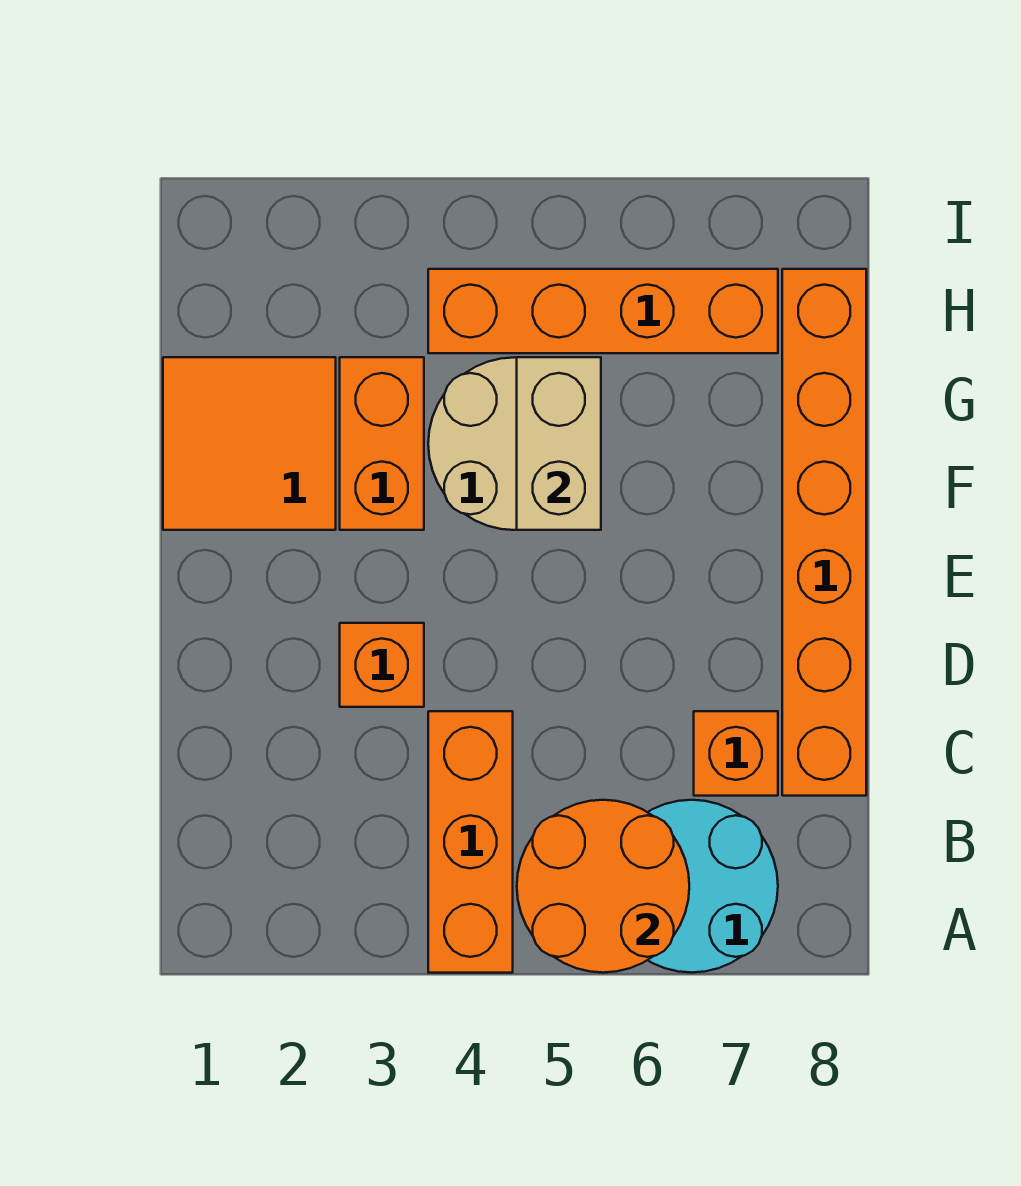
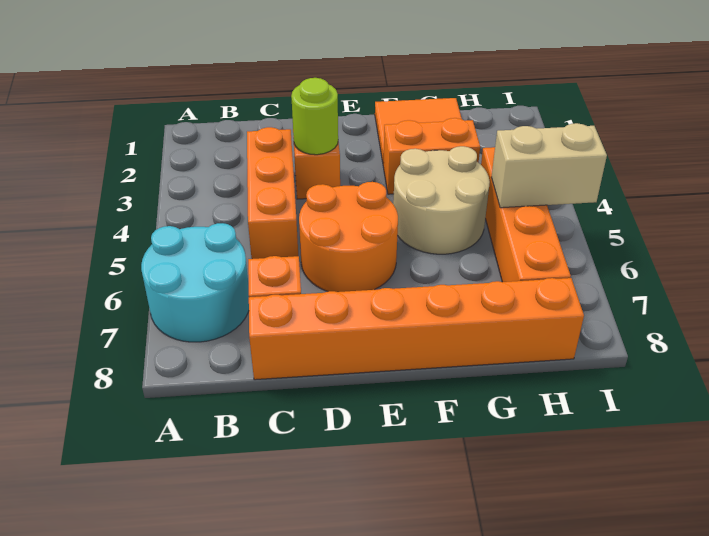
orange brick A4:C4 level 1 -> orange brick C3:C5 level 1
orange round brick A5:B6 level 2 -> orange round brick D5:E6 level 1
none -> lime round brick D3 level 2
tan brick F5:G5 level 2 -> tan brick H5:I5 level 2

